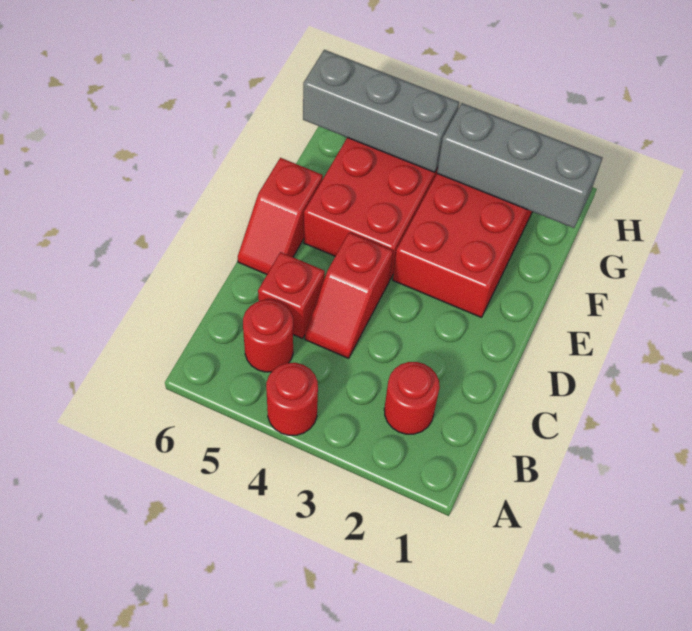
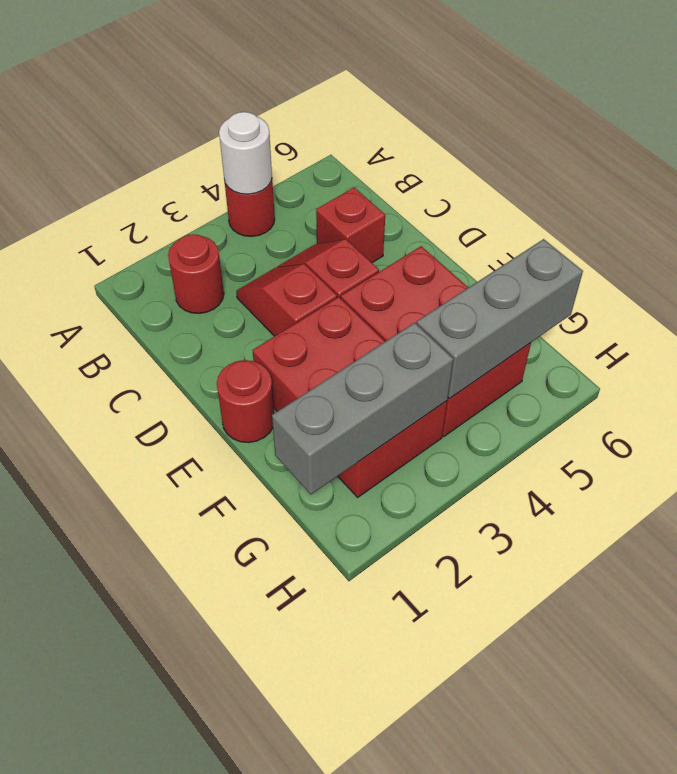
none -> white round brick A4 level 2
red round brick B5 level 1 -> red round brick E1 level 1
red slope D6:E6 level 1 top E -> red slope C3:D3 level 1 top D

